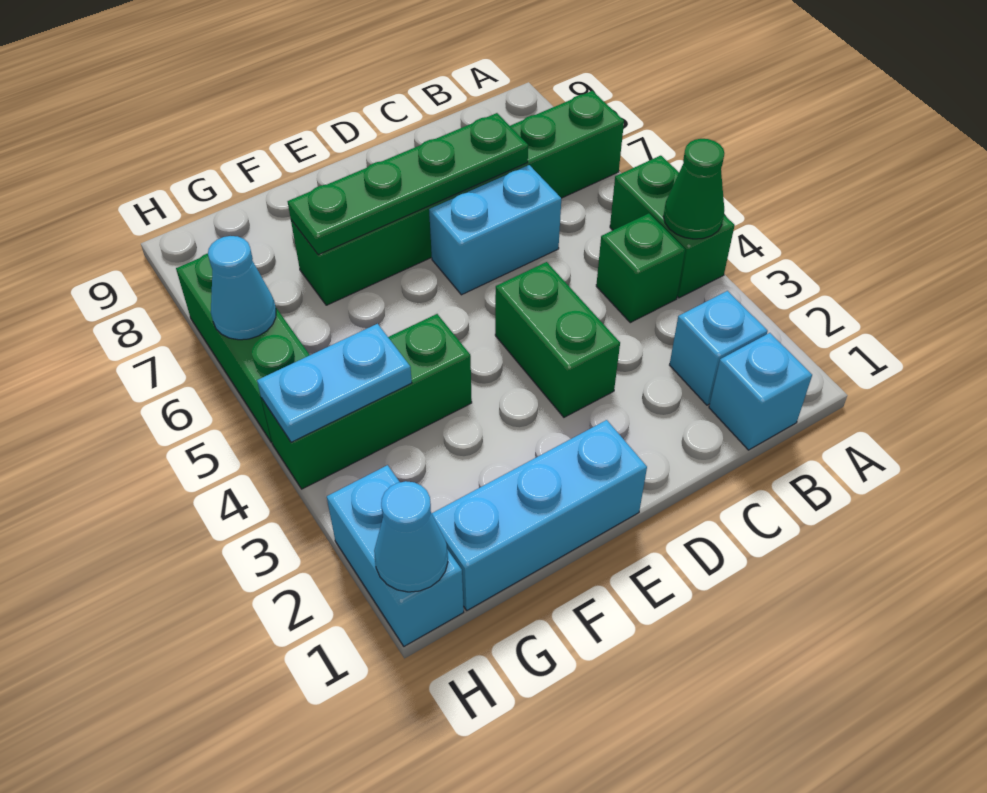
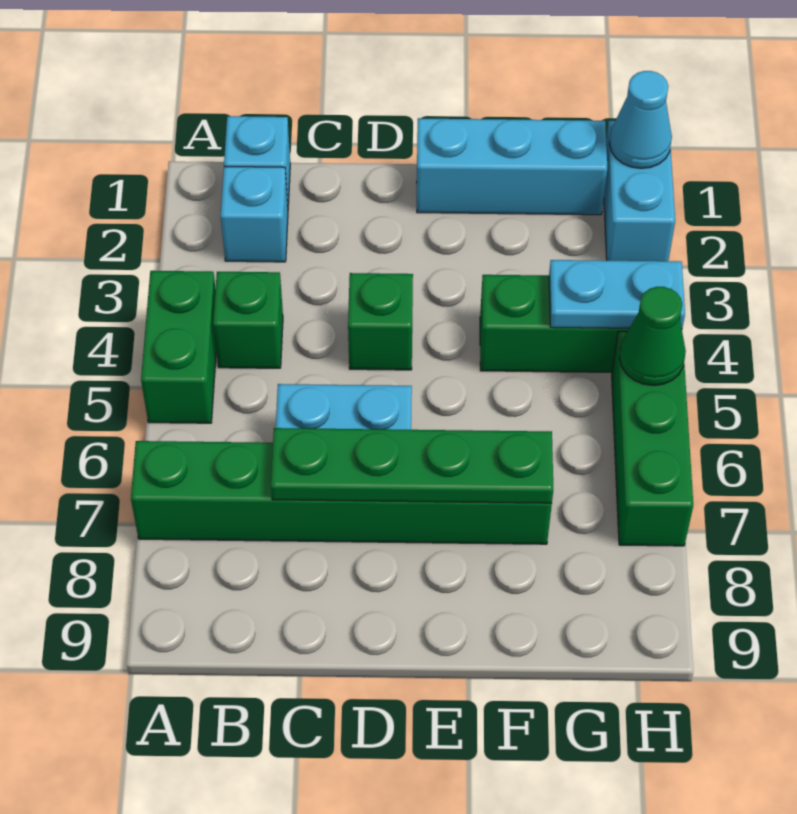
green cone A4 level 2 -> green cone H5 level 2
green brick D3:D4 level 1 -> green brick D4 level 1
cyan cone H6 level 2 -> none

